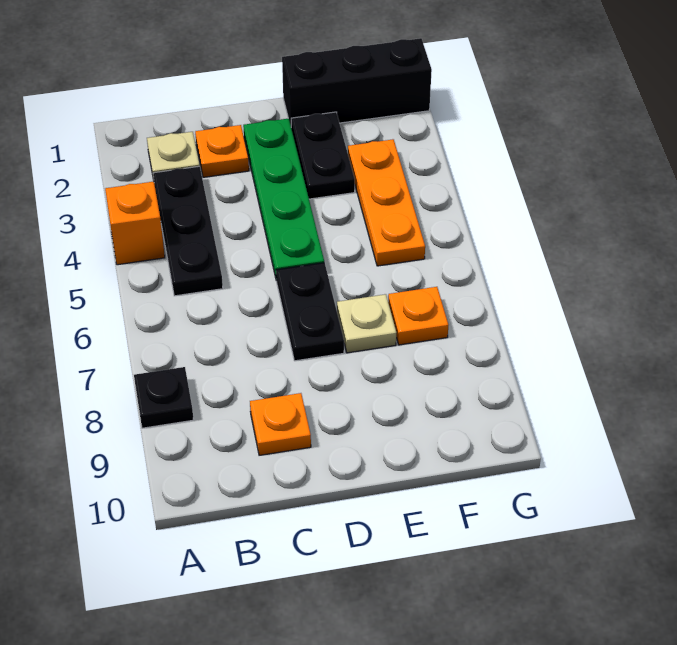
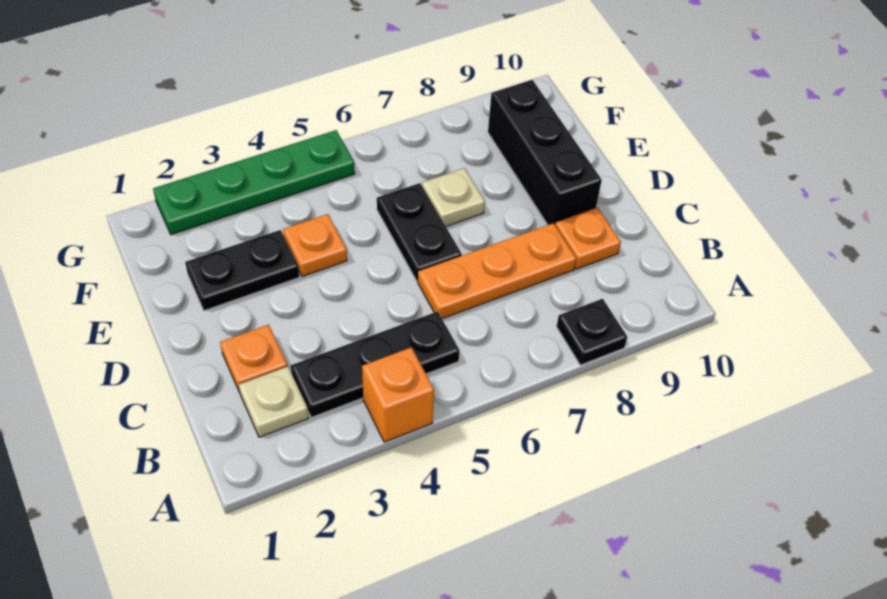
green plate D2:D5 level 1 -> green plate G2:G5 level 1
black plate D6:D7 level 1 -> black plate D6:E6 level 1
black brick E1:G1 level 1 -> black brick D9:F9 level 1
orange plate F3:F5 level 1 -> orange plate C6:C8 level 1
orange plate F7 level 1 -> orange plate E4 level 1

